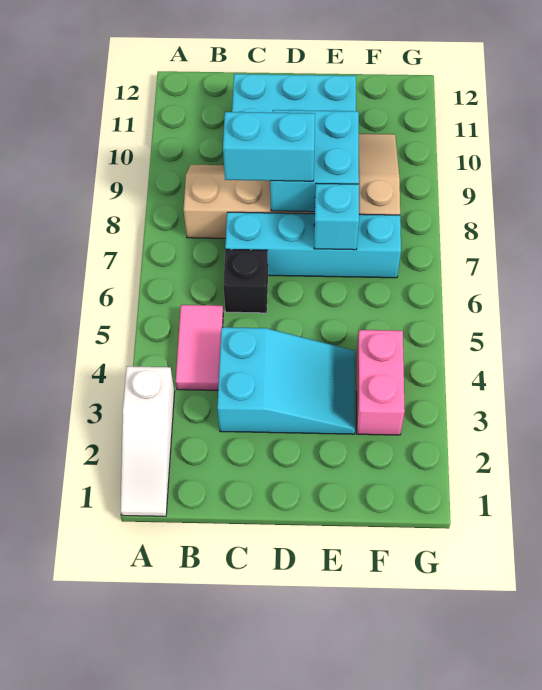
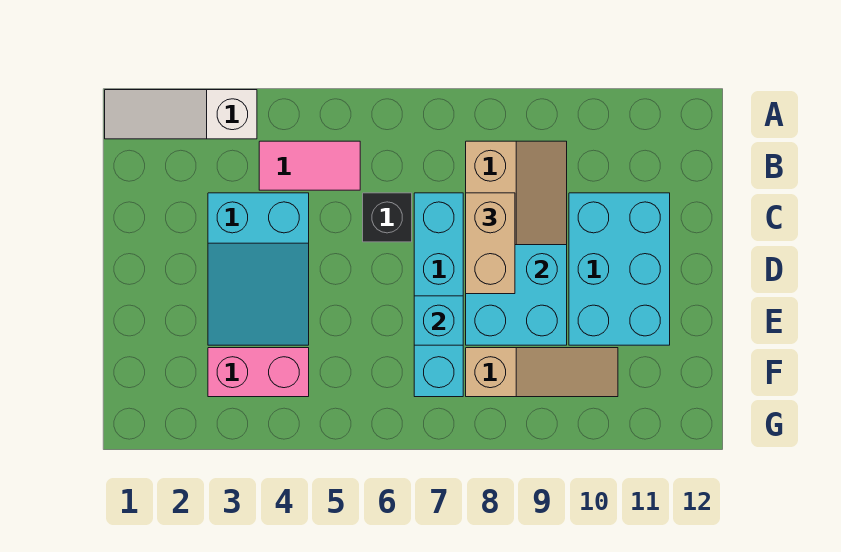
cyan brick C8:D8 level 3 -> tan brick C8:D8 level 3

